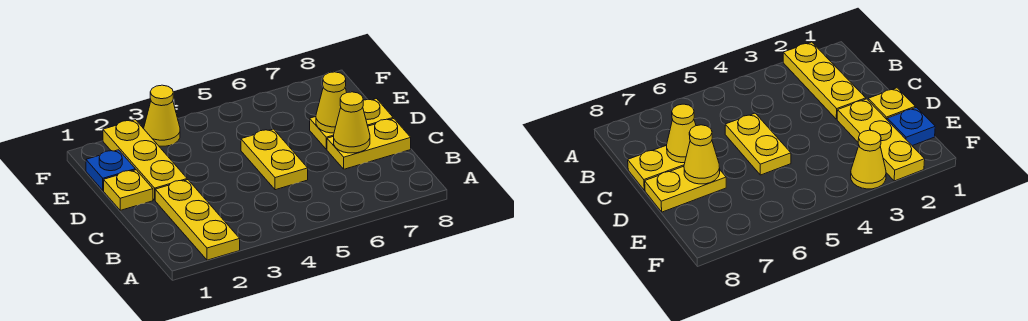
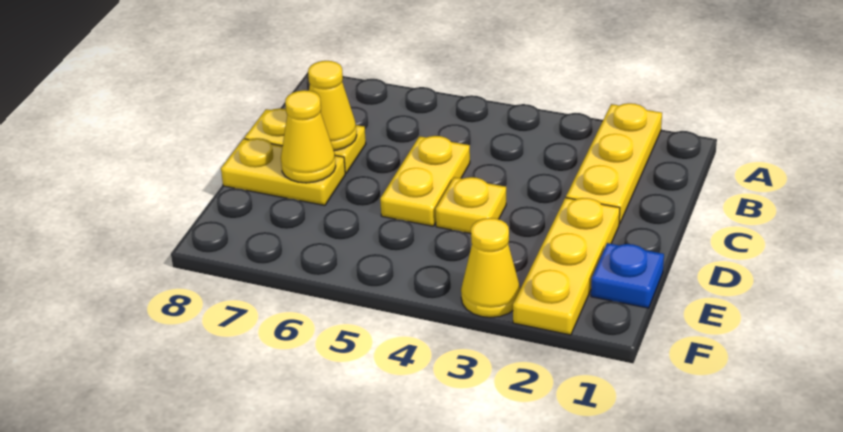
yellow plate D1 level 1 -> yellow plate D4 level 1

